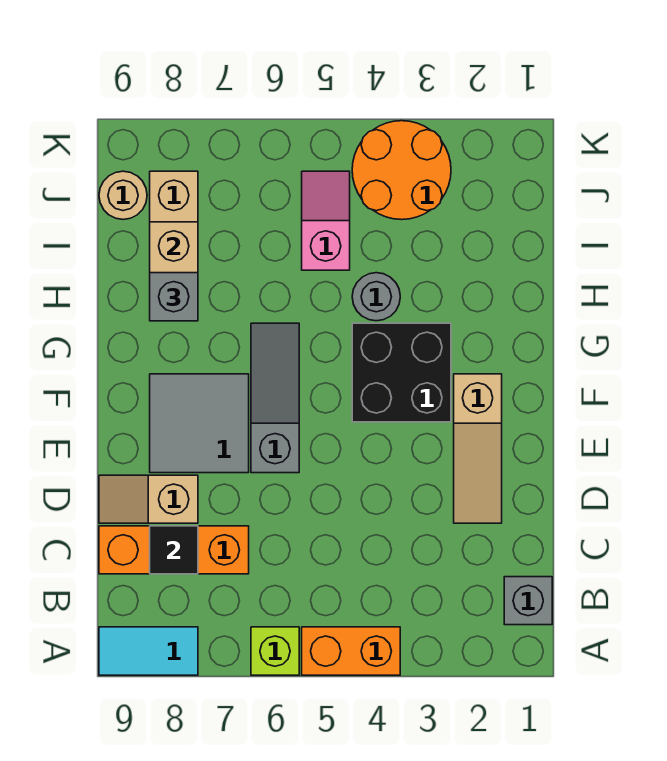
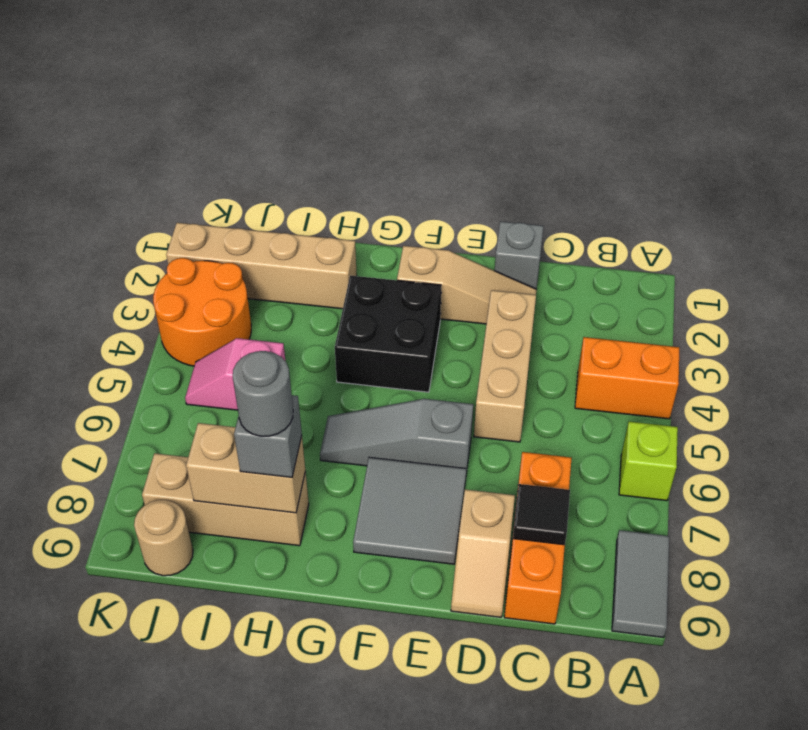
orange brick A4:A5 level 1 -> orange brick A4:B4 level 1
cyan tile A8:A9 level 1 -> grey tile A8:A9 level 1
grey brick B1 level 1 -> grey brick D1 level 1
none -> tan brick D3:D5 level 1
none -> tan brick H2:K2 level 1
grey round brick H4 level 1 -> grey round brick H8 level 4

